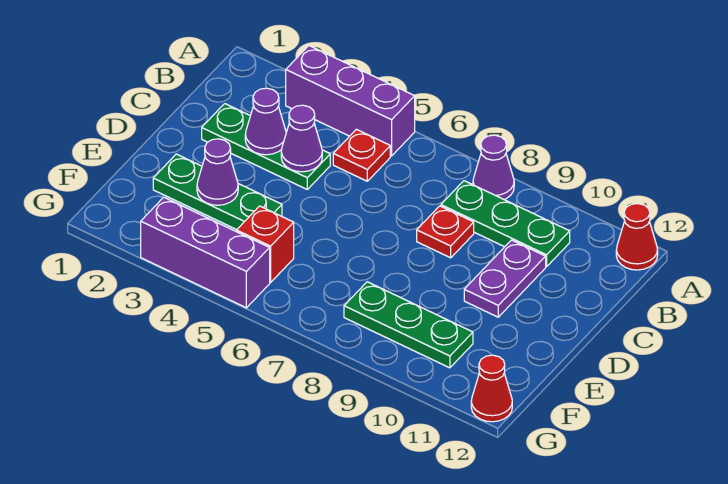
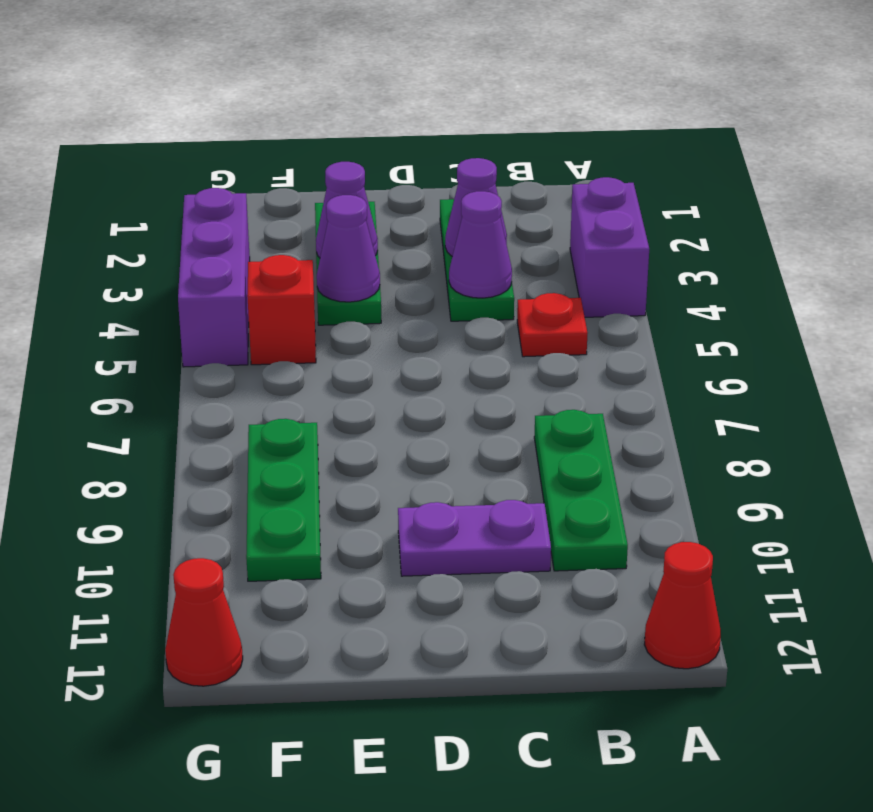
purple brick A3:A5 level 1 -> purple brick A3:A4 level 1
purple cone A8 level 1 -> purple cone E4 level 2
red plate C8 level 1 -> none

